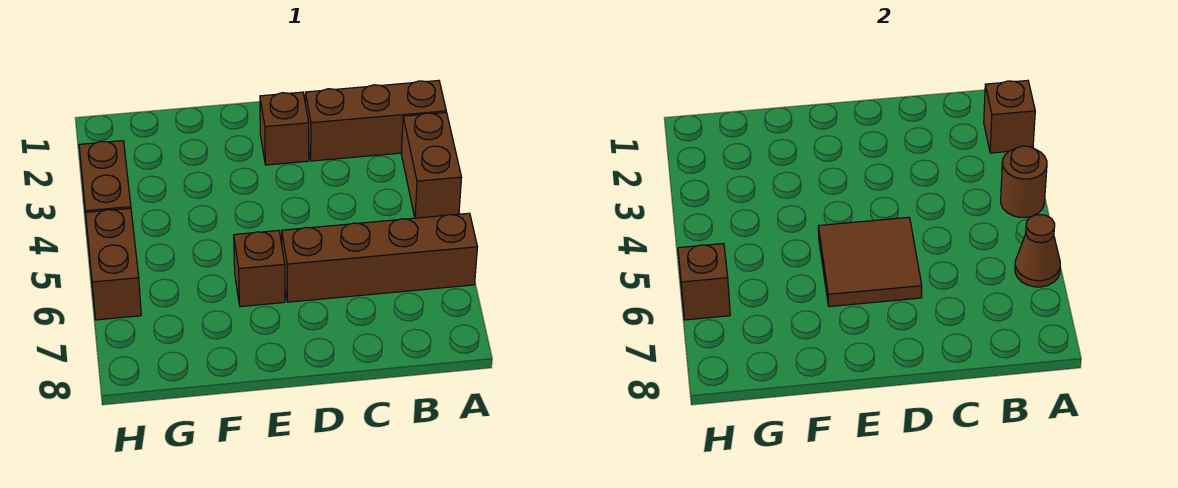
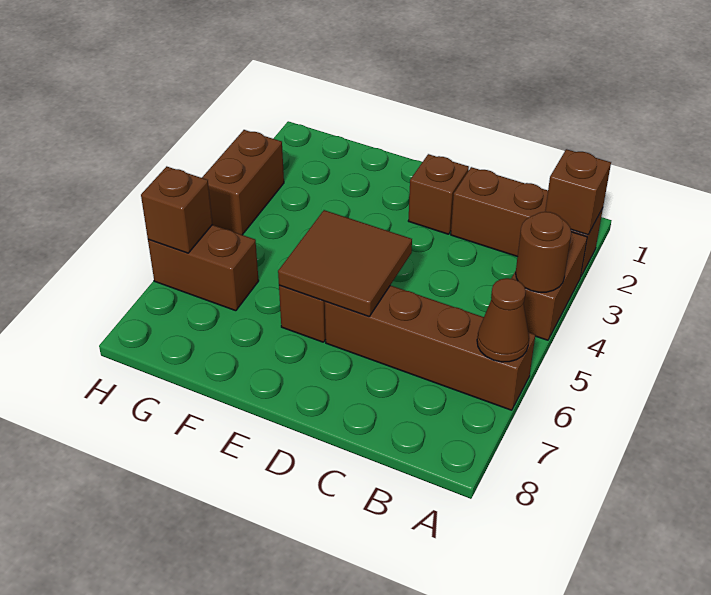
brown brick H5:H6 level 1 -> brown brick G6:H6 level 1

